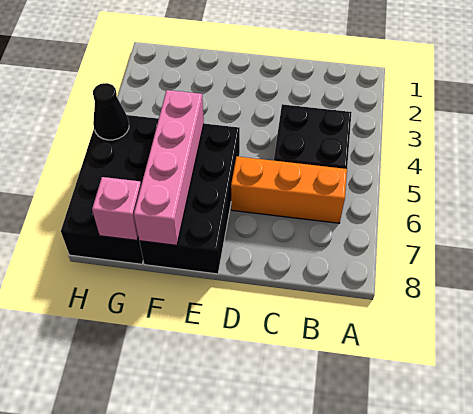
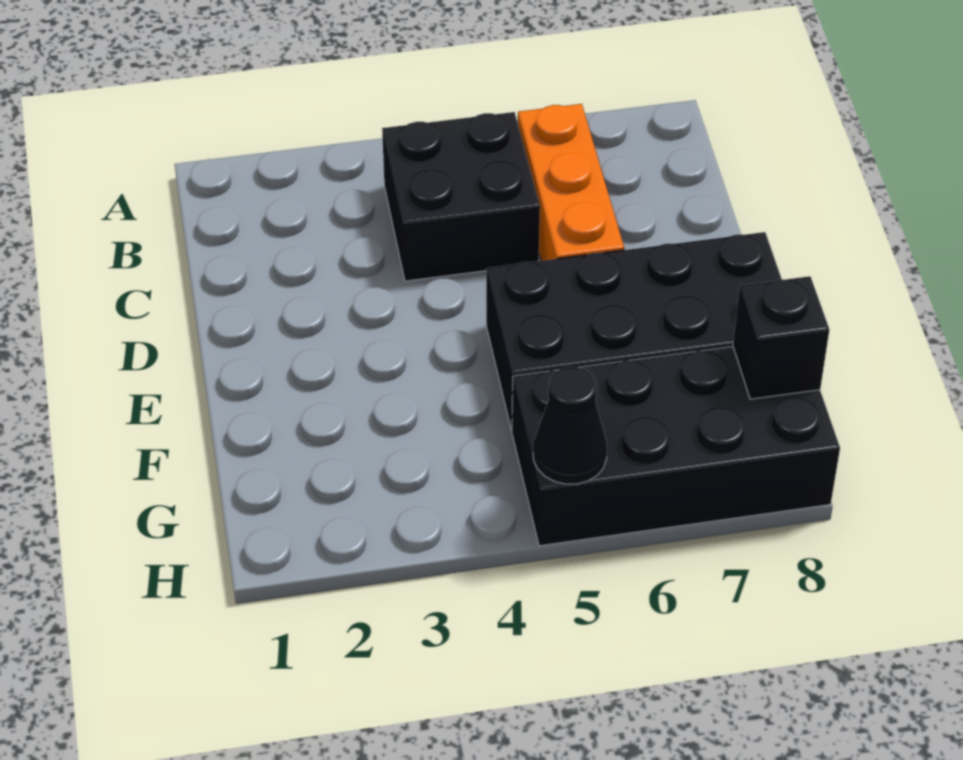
pink brick F5:F8 level 2 -> none
pink brick G8 level 2 -> black brick G8 level 2

